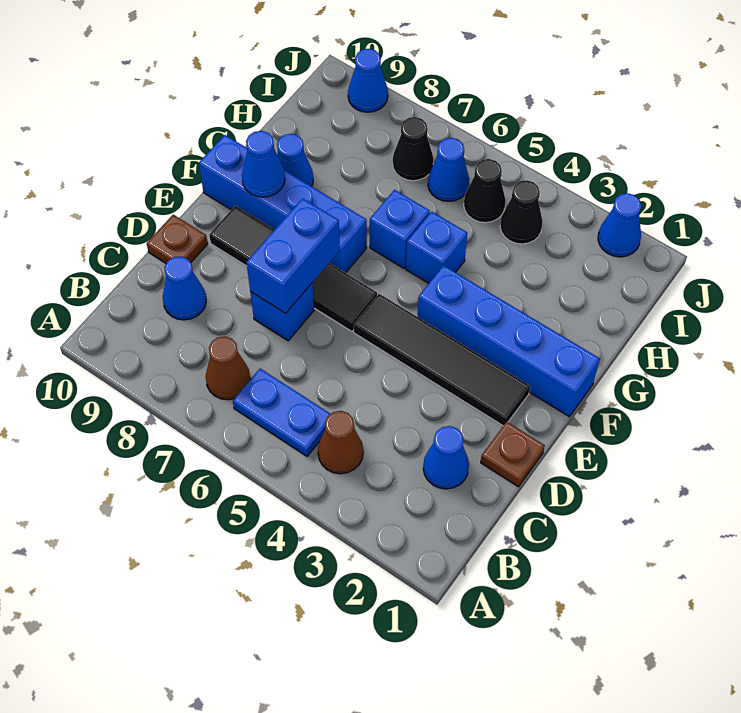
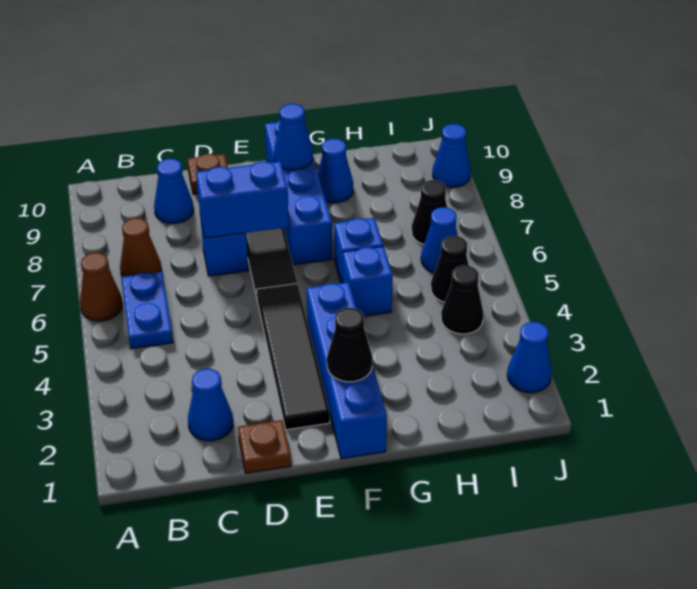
brown cone B4 level 1 -> brown cone A6 level 1
none -> black cone F2 level 2

